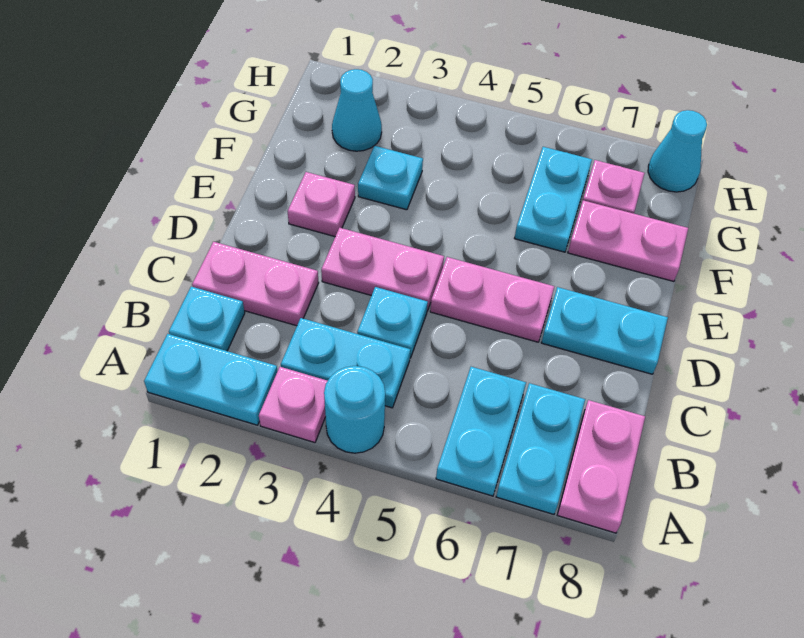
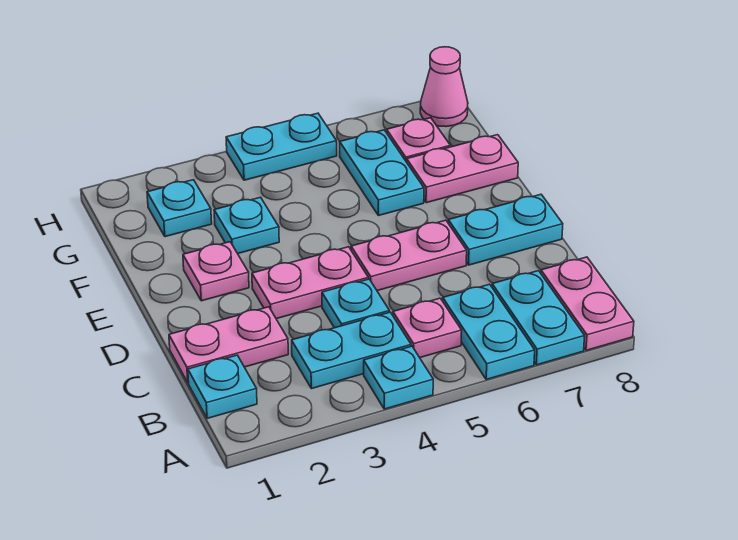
cyan plate A1:A2 level 1 -> cyan plate H4:H5 level 1
pink plate A3 level 1 -> pink plate B5 level 1
cyan round brick A4 level 1 -> cyan plate A4 level 1
cyan cone G2 level 1 -> cyan plate G2 level 1
cyan cone H8 level 1 -> pink cone H8 level 1

